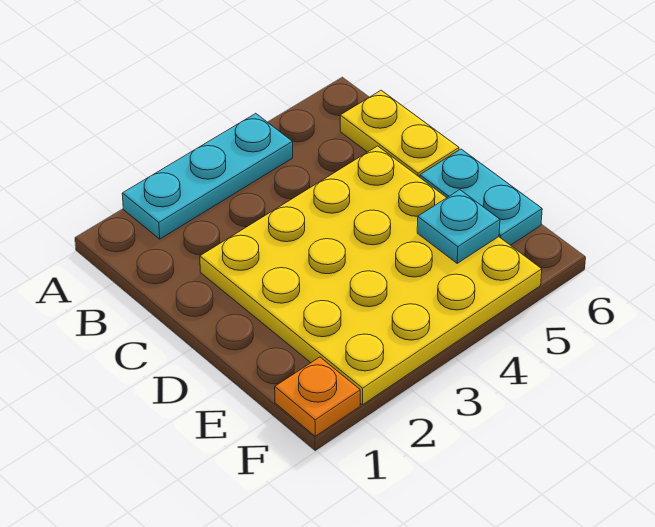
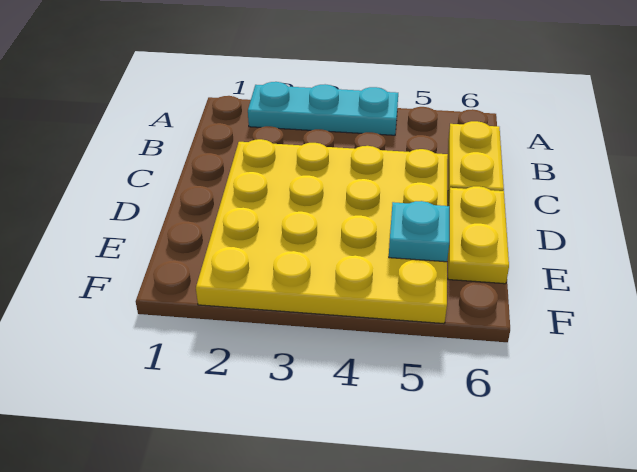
cyan plate D6:E6 level 1 -> yellow plate D6:E6 level 1
orange plate F1 level 1 -> none

